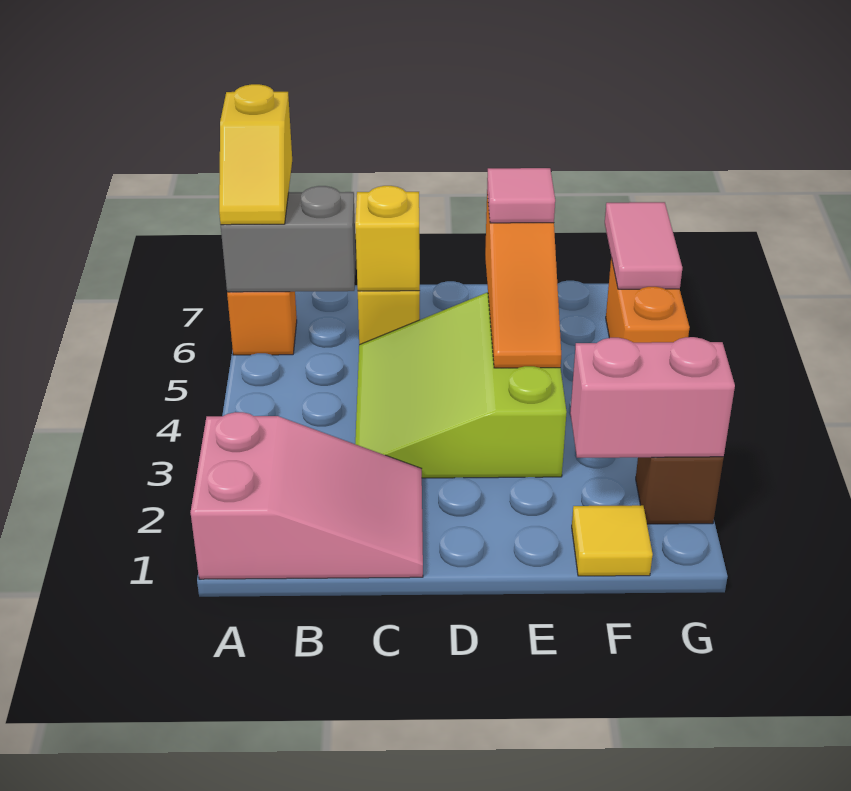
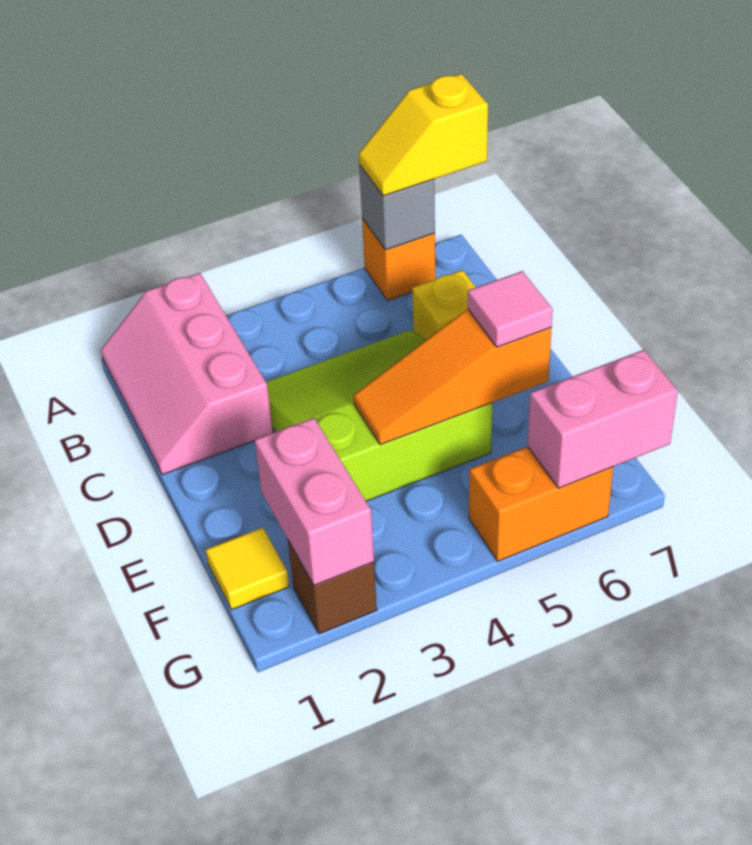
pink slope A1:C2 level 1 top A -> pink slope A1:C2 level 1 top 2
grey brick A6:B6 level 2 -> grey brick A6 level 2
yellow brick C6 level 2 -> none
pink tile G6:G7 level 2 -> pink brick G6:G7 level 2

